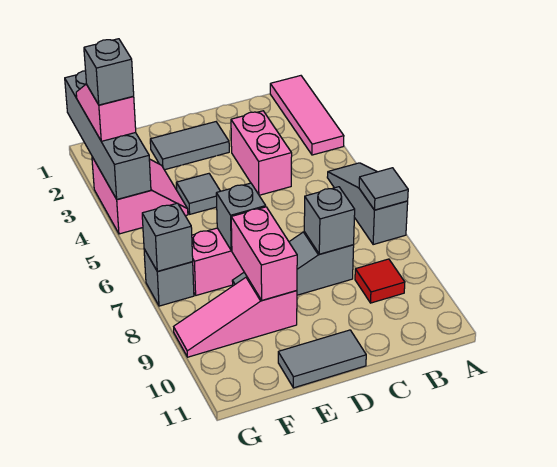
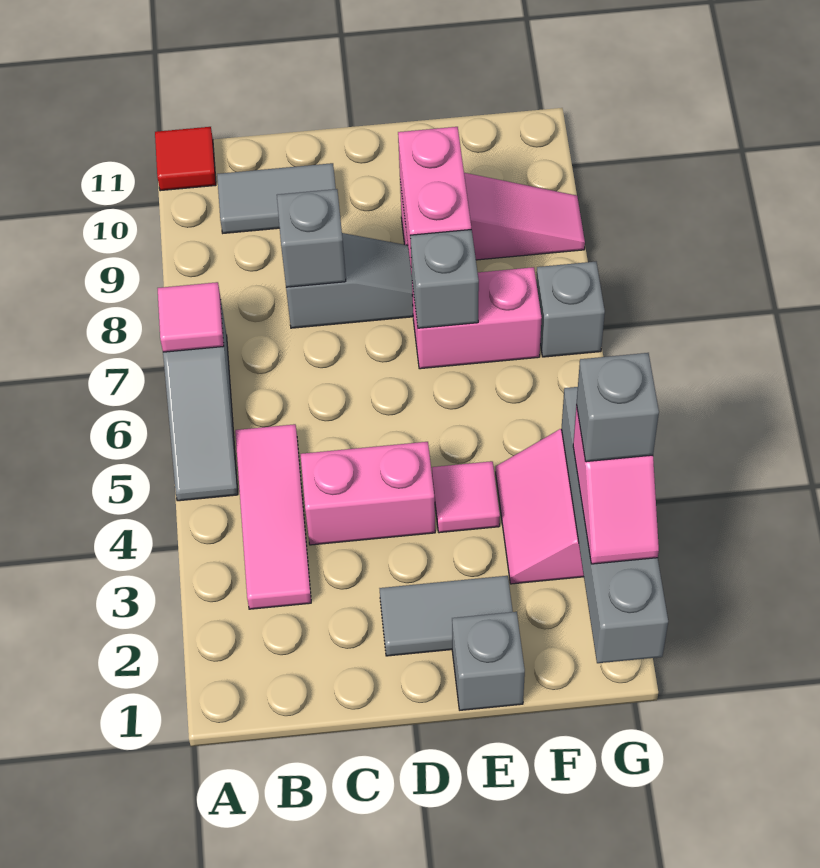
pink tile A1:A3 level 1 -> pink tile B3:B5 level 1
grey tile A7 level 2 -> pink tile A7 level 2
red tile B9 level 1 -> red tile A11 level 1
pink brick C3:C4 level 1 -> pink brick C4:D4 level 1
grey tile D11:E11 level 1 -> grey tile B10:C10 level 1
grey tile E4 level 1 -> pink tile E4 level 1
grey brick G7 level 2 -> grey brick E1 level 1

